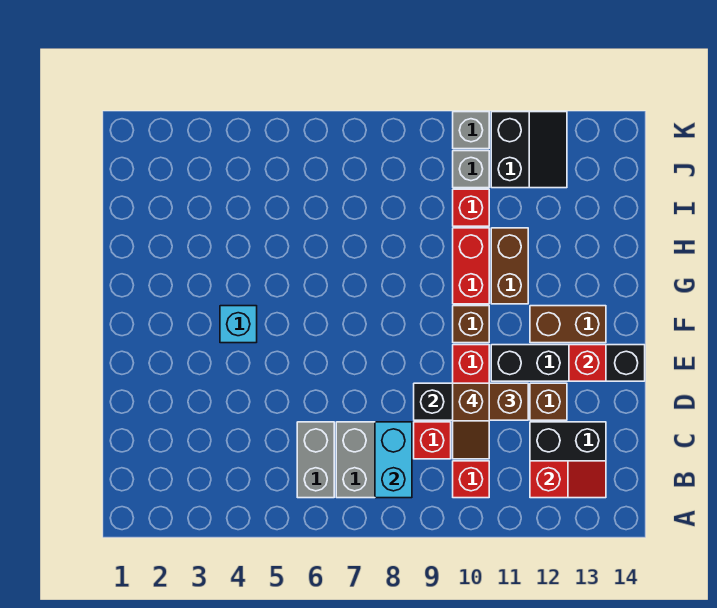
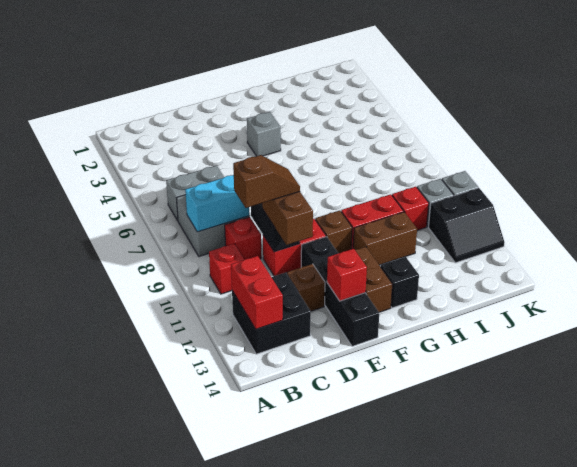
red slope B12:B13 level 2 top 12 -> red brick B12:B13 level 2
brown slope C10:D10 level 4 top D -> brown slope C10:D10 level 4 top C
cyan brick F4 level 1 -> grey brick F4 level 1
none -> black brick G13 level 1

